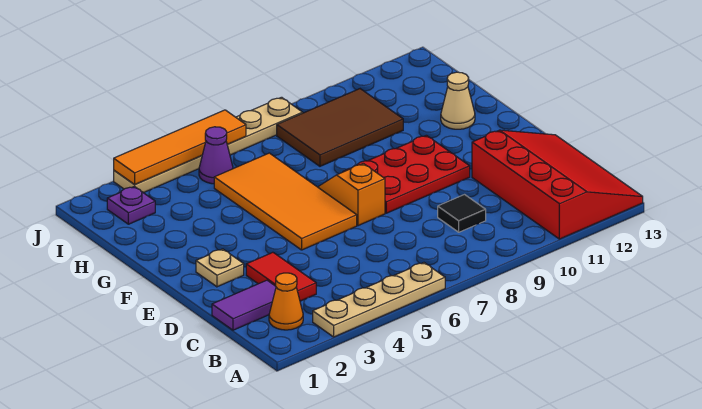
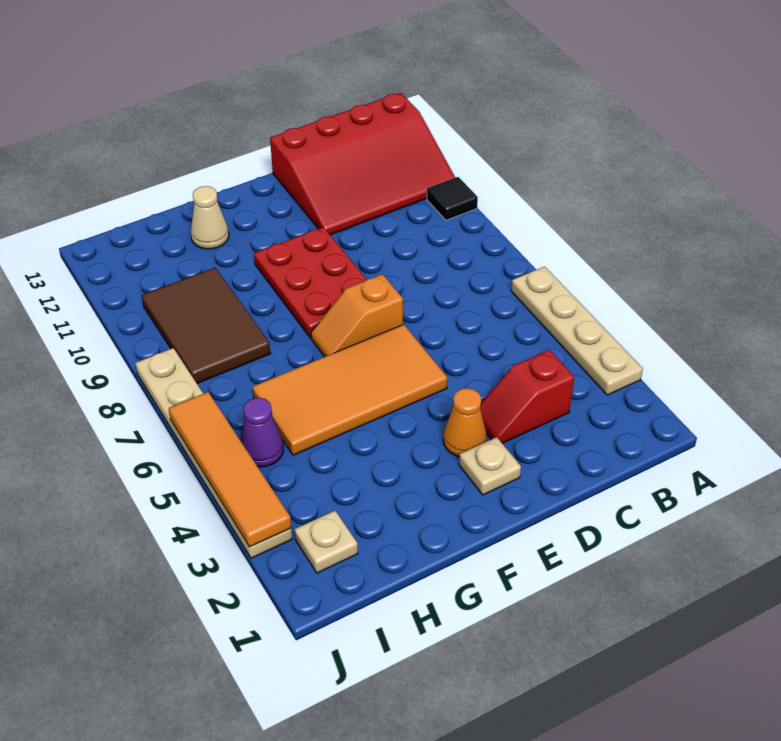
red slope A11:D13 level 1 top 11 -> red slope A11:D13 level 1 top 13
orange cone B2 level 1 -> orange cone E3 level 1
purple tile C1:C2 level 1 -> none
red tile C3:D3 level 1 -> red slope C3:D3 level 1 top C
black tile C9 level 1 -> black tile A10 level 1
purple plate I2 level 1 -> tan plate I2 level 1

